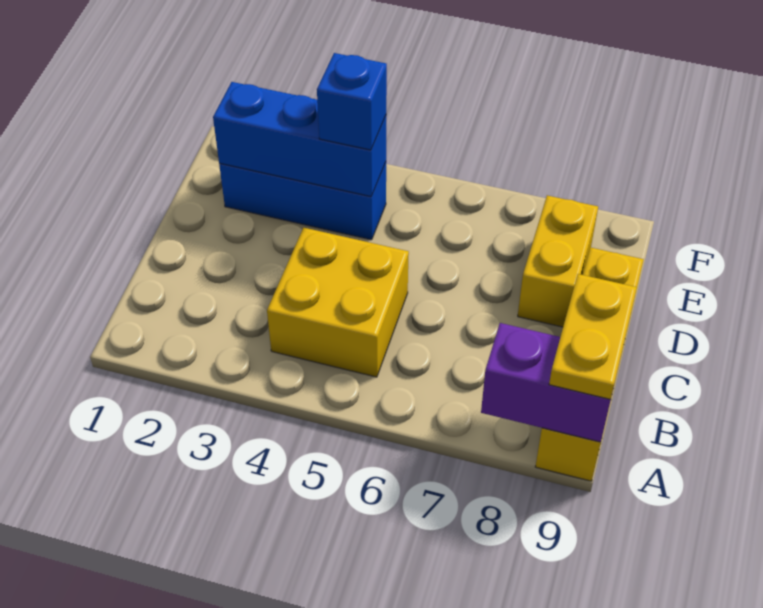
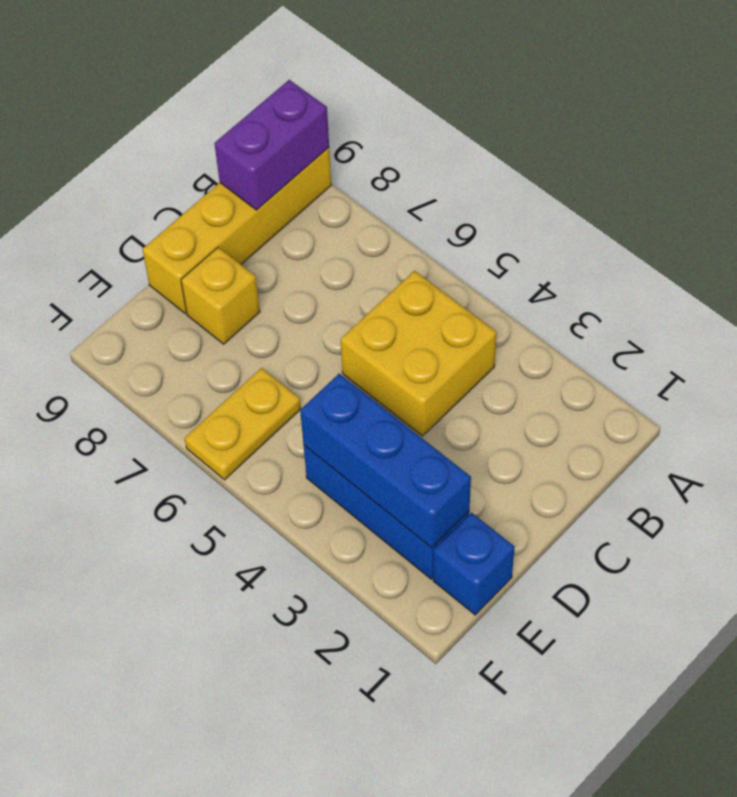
purple brick A8:A9 level 2 -> purple brick A9:B9 level 2
yellow plate A9:B9 level 3 -> yellow plate E6:F6 level 1
yellow brick D8:E8 level 1 -> yellow brick D8 level 1
blue brick E4 level 3 -> blue brick E1 level 1

